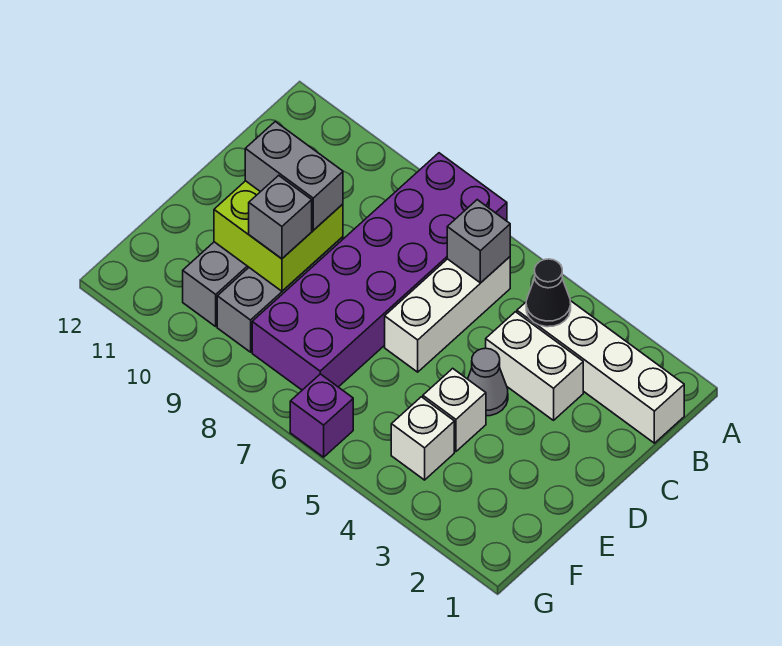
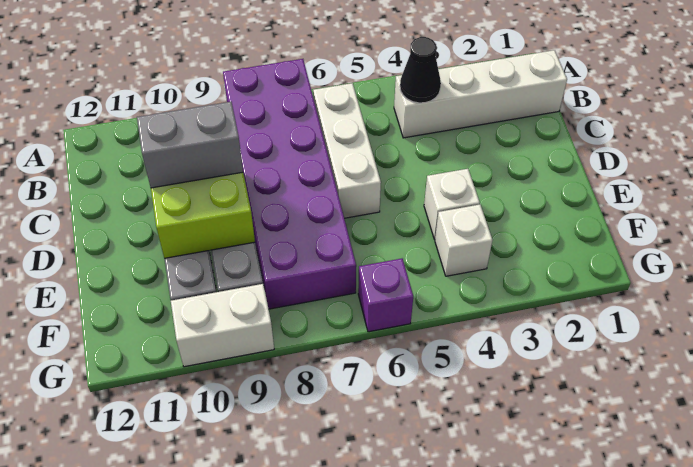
grey brick B6 level 2 -> none
white brick C3:C4 level 1 -> white brick G9:G10 level 1
grey cone D4 level 1 -> none
grey brick E9 level 3 -> none

